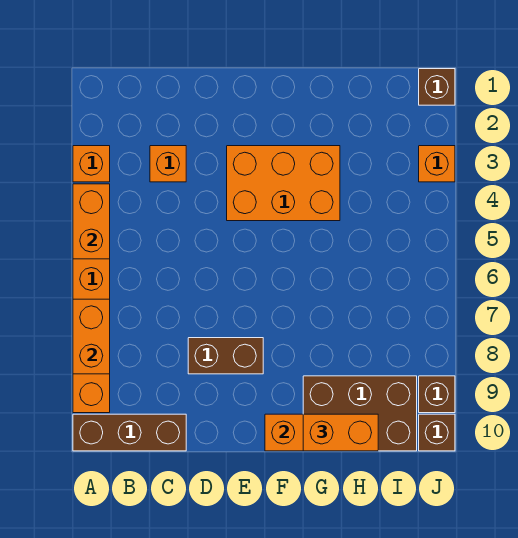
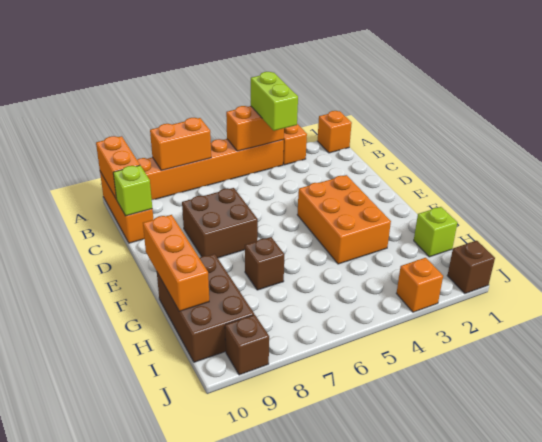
none -> lime brick A4:B4 level 3
brown brick A10:C10 level 1 -> orange brick A10:C10 level 1
orange brick C3 level 1 -> orange brick A1 level 1
none -> lime brick C10 level 2
brown brick D8:E8 level 1 -> brown brick D7:E8 level 1
orange brick G10:H10 level 3 -> orange brick A10:B10 level 2
none -> lime brick H1 level 1
brown brick J10 level 1 -> brown brick G7 level 1

